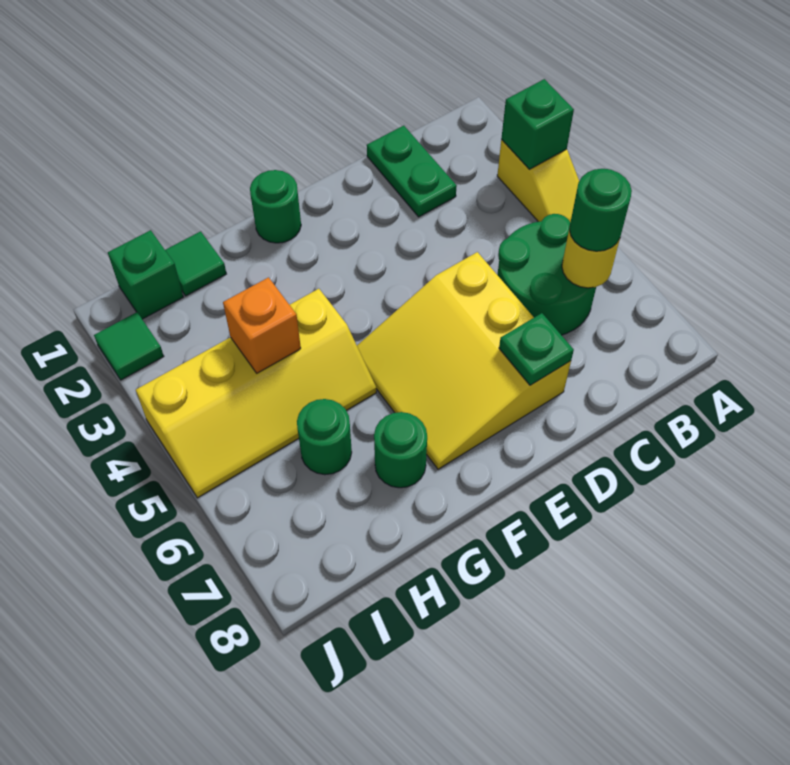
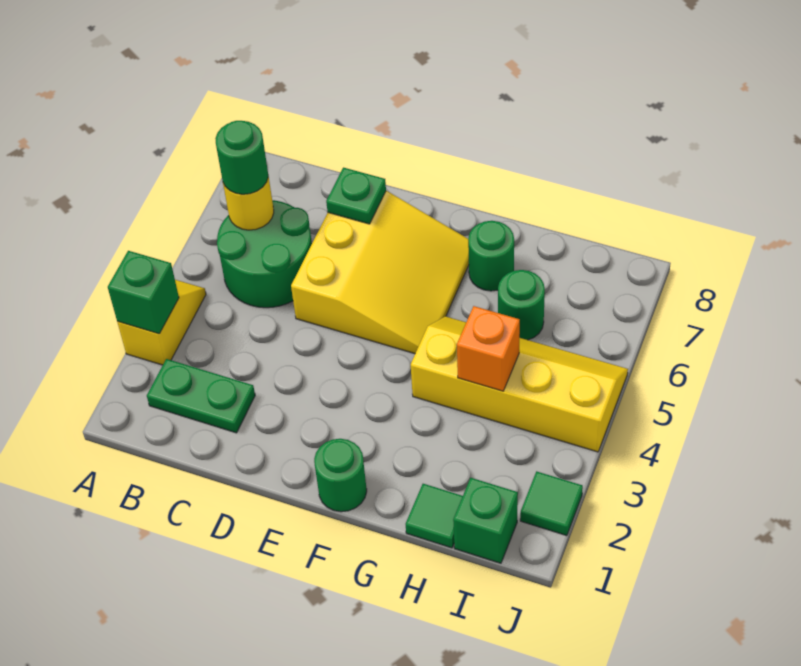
green plate C1:C2 level 1 -> green plate B2:C2 level 1

